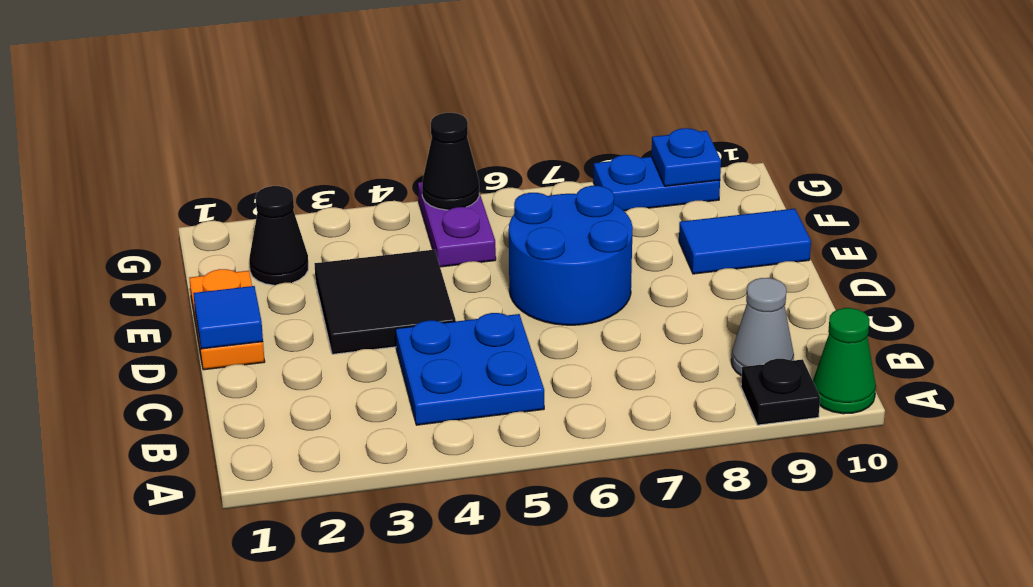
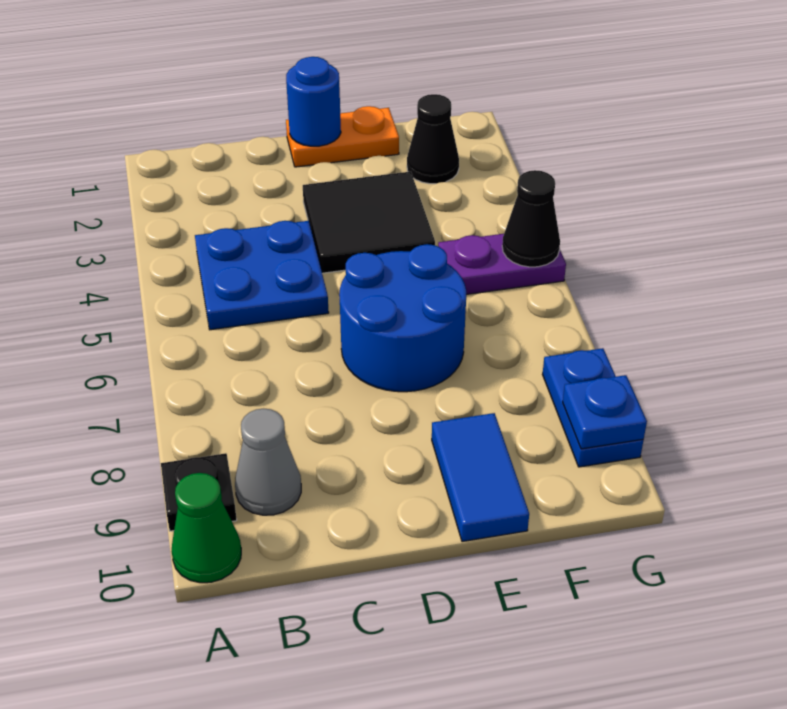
blue tile D1 level 2 -> blue round brick D1 level 2

